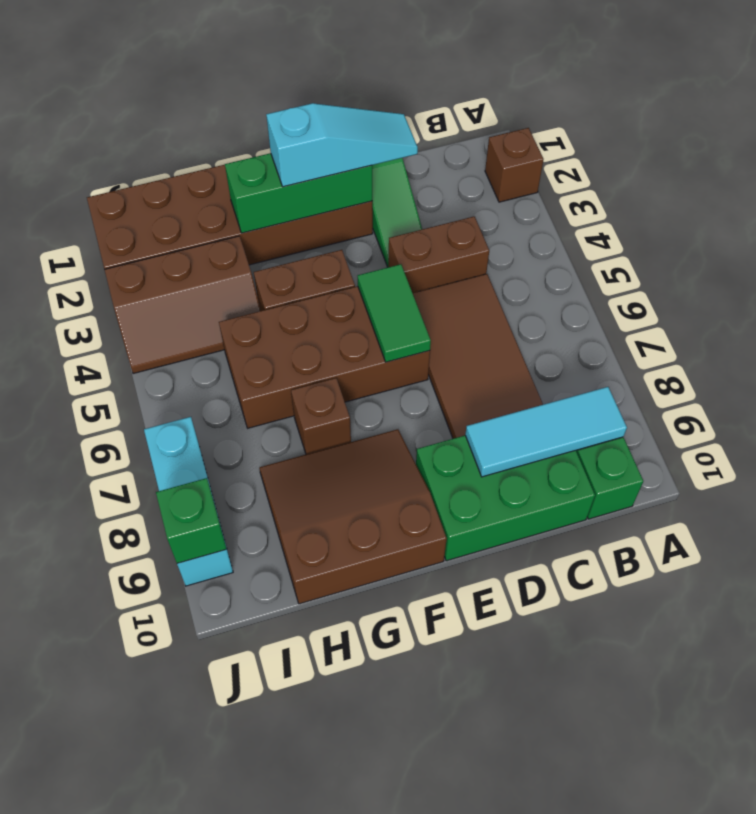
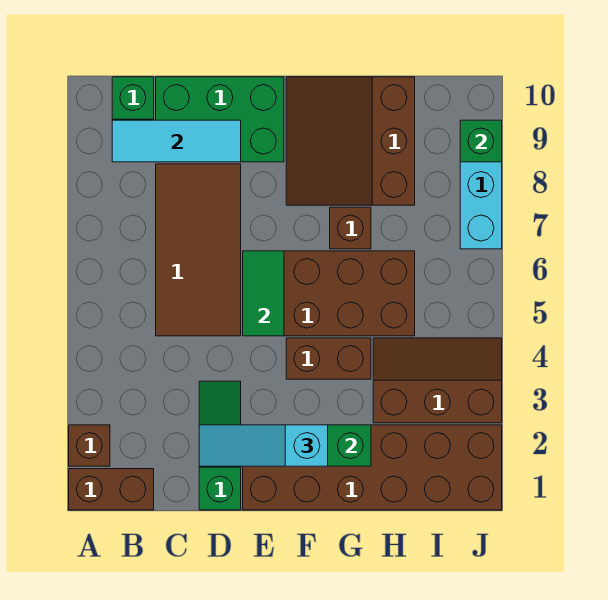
brown brick C4:D4 level 1 -> brown brick A1:B1 level 1
brown slope F8:H10 level 1 top 10 -> brown slope F8:H10 level 1 top H

